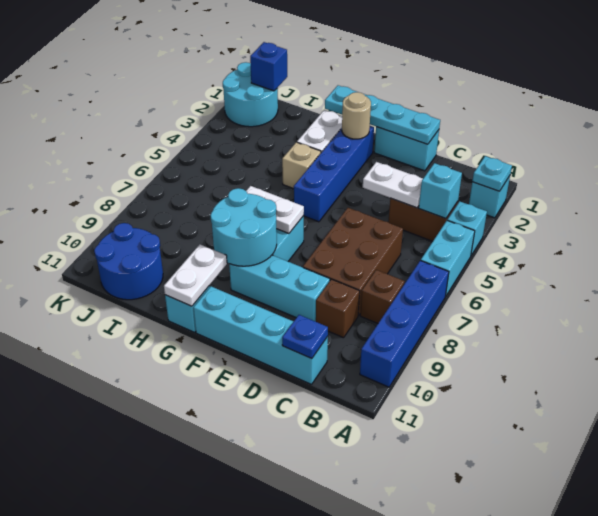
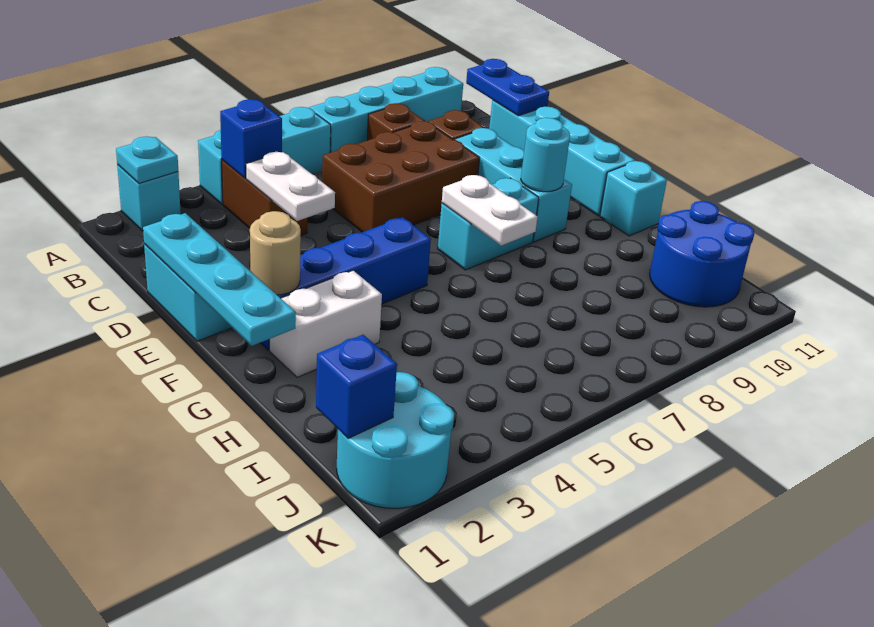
blue brick A7:A10 level 1 -> cyan brick A7:A10 level 1
cyan brick B4 level 2 -> blue brick B4 level 2
blue plate C11 level 2 -> blue plate B11:C11 level 2
cyan round brick F8:G9 level 2 -> cyan round brick F9 level 2
tan brick G4 level 1 -> none
white plate G10:G11 level 2 -> none

